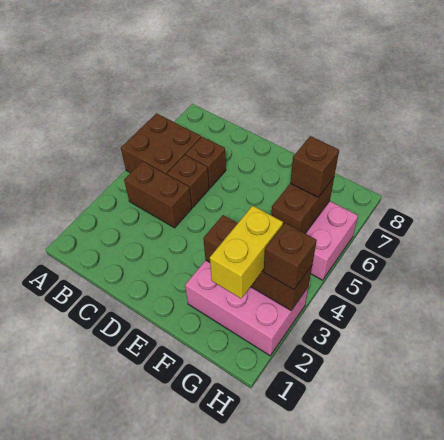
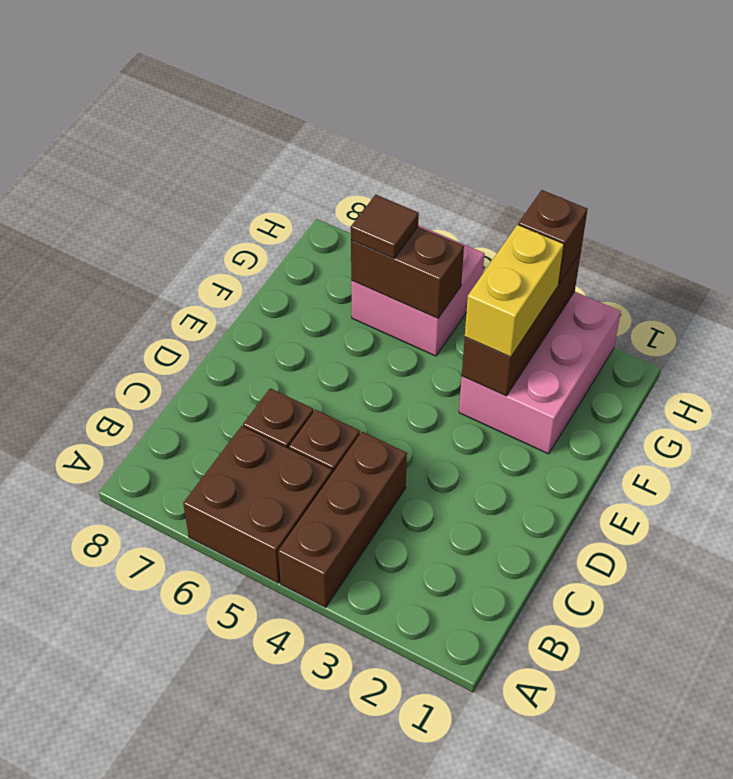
brown brick B4:C4 level 1 -> brown brick A4:C4 level 1
yellow brick G2:G3 level 3 -> yellow brick F3:G3 level 3
brown brick G6 level 3 -> brown tile G6 level 3

